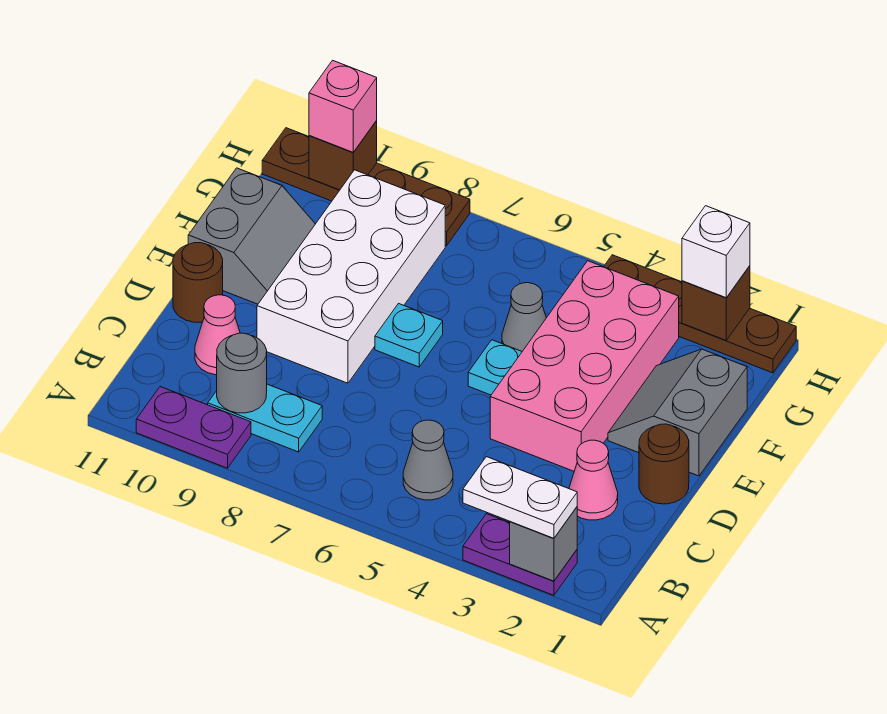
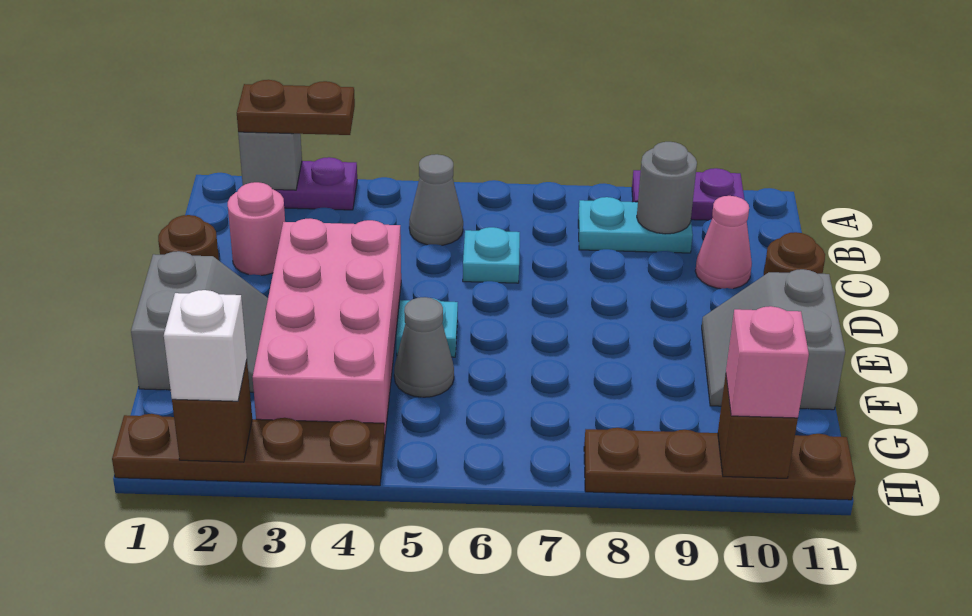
white plate A2:A3 level 3 -> brown plate A2:A3 level 3
pink cone C2 level 1 -> pink round brick C2 level 1
white brick D8:G9 level 1 -> none
cyan plate E7 level 1 -> cyan plate C6 level 1

